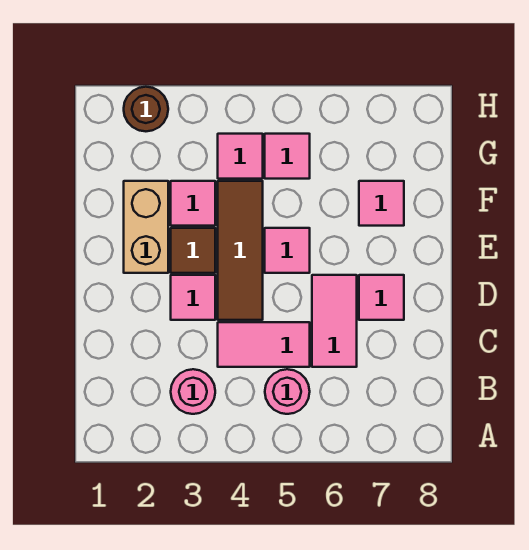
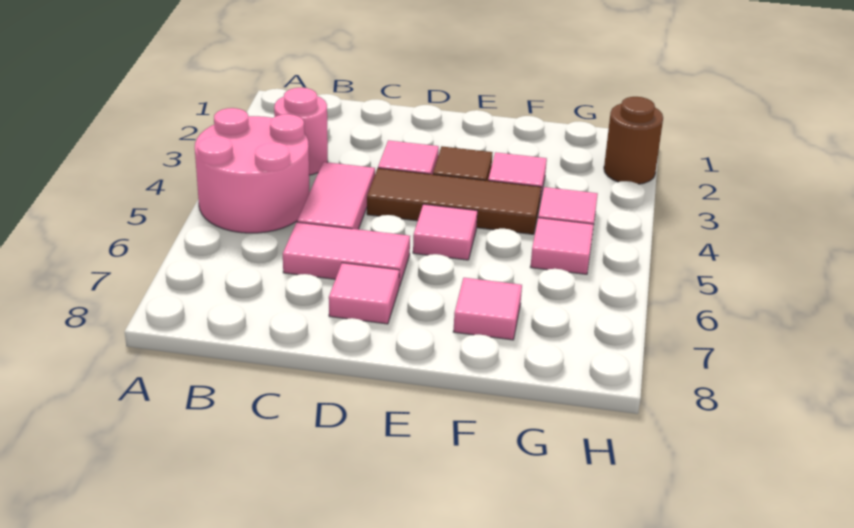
pink round brick B5 level 1 -> pink round brick A4:B5 level 1
tan brick E2:F2 level 1 -> none

